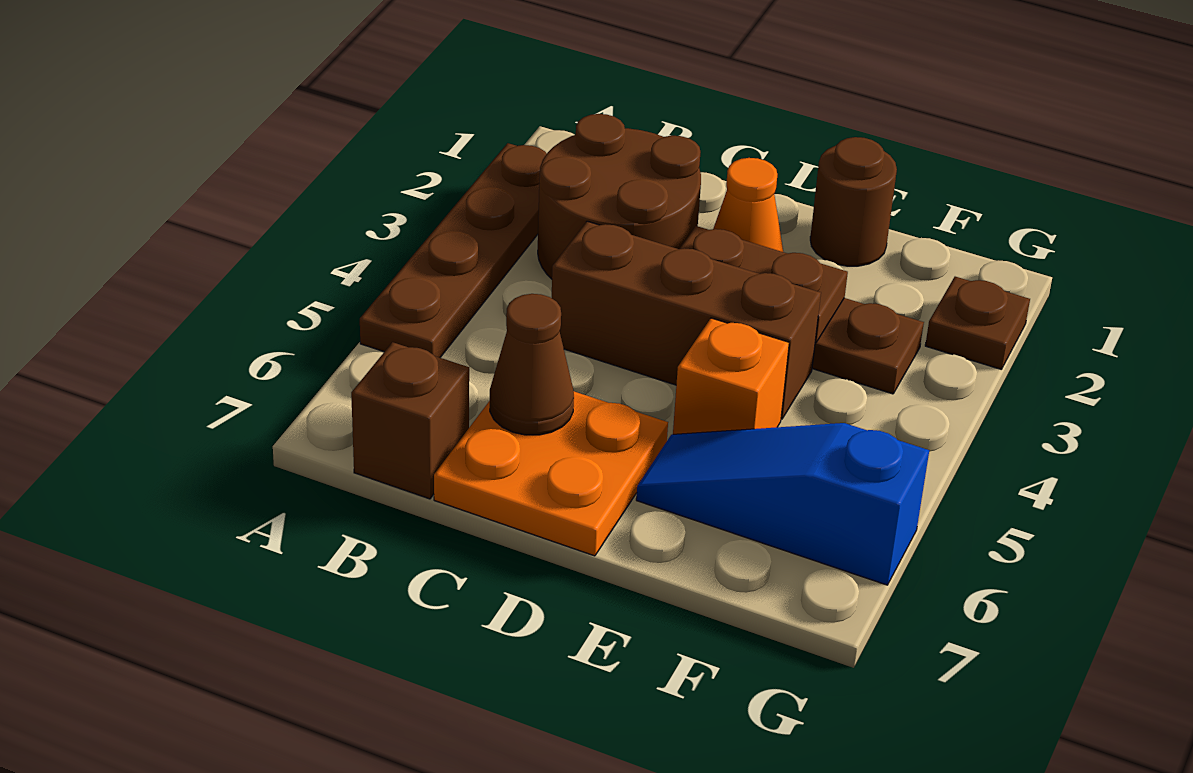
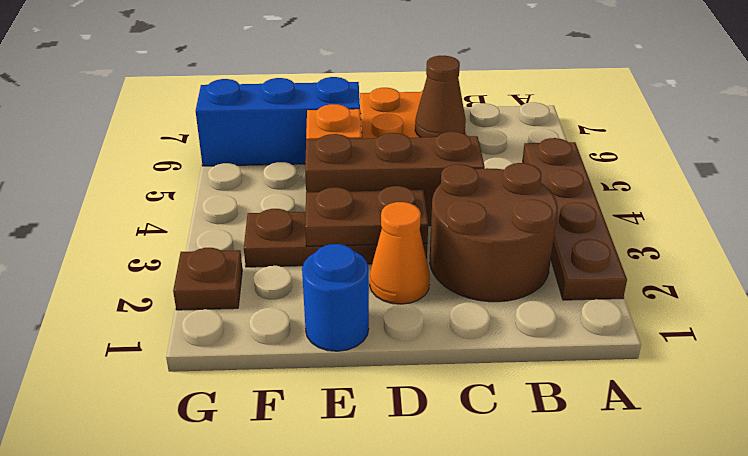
brown brick B7 level 1 -> none
brown round brick E1 level 1 -> blue round brick E1 level 1
blue slope E6:G6 level 1 top G -> blue brick E6:G6 level 1

